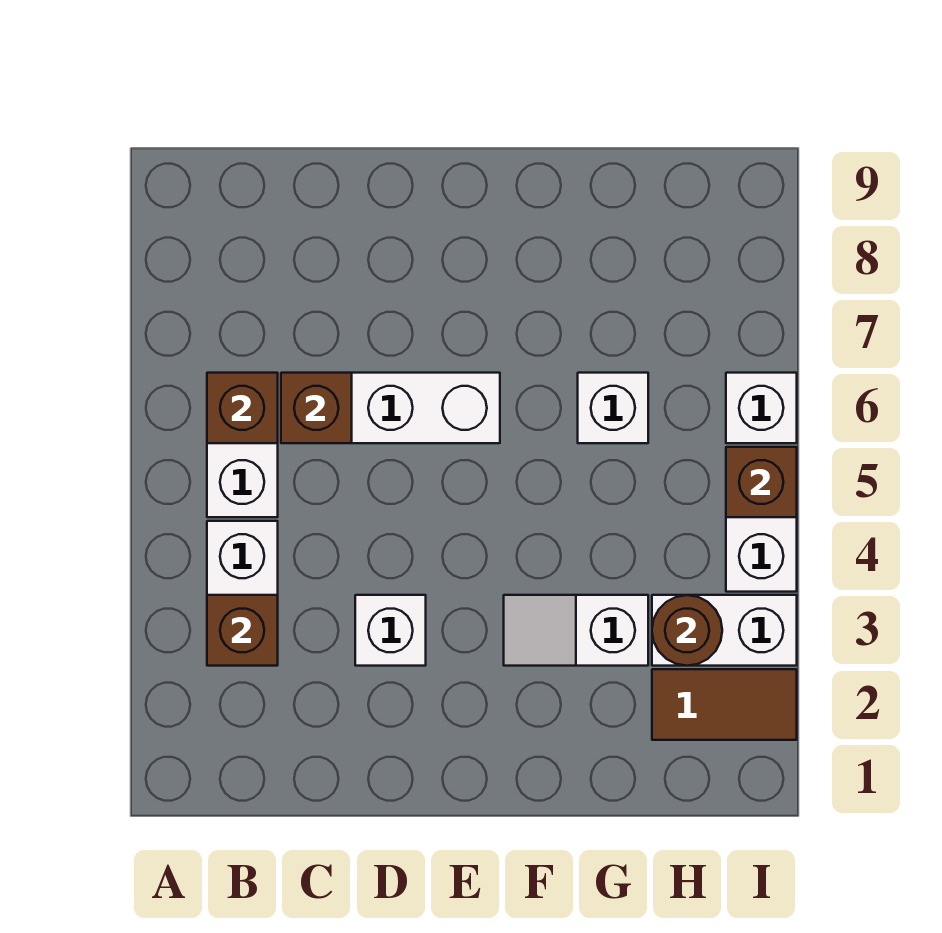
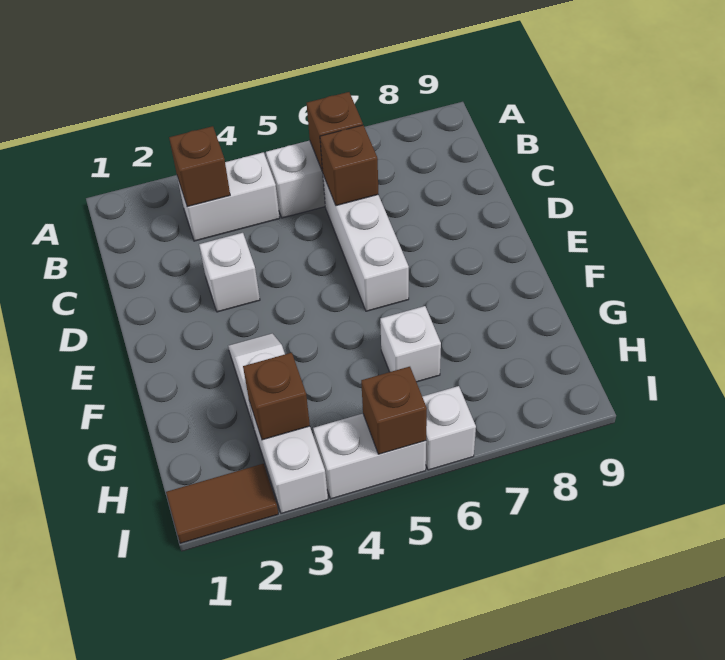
brown tile H2:I2 level 1 -> brown tile I1:I2 level 1
brown round brick H3 level 2 -> brown brick H3 level 2

